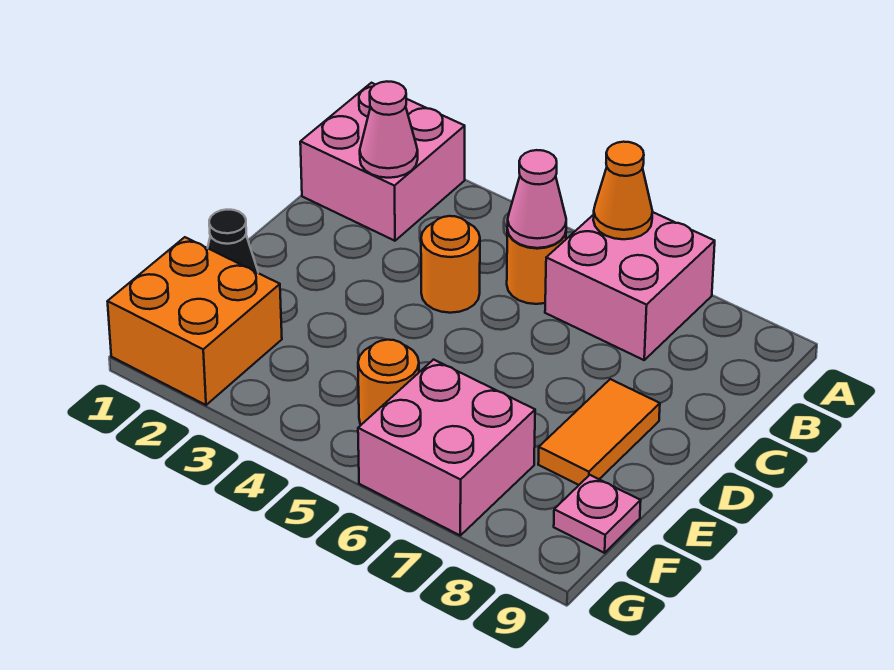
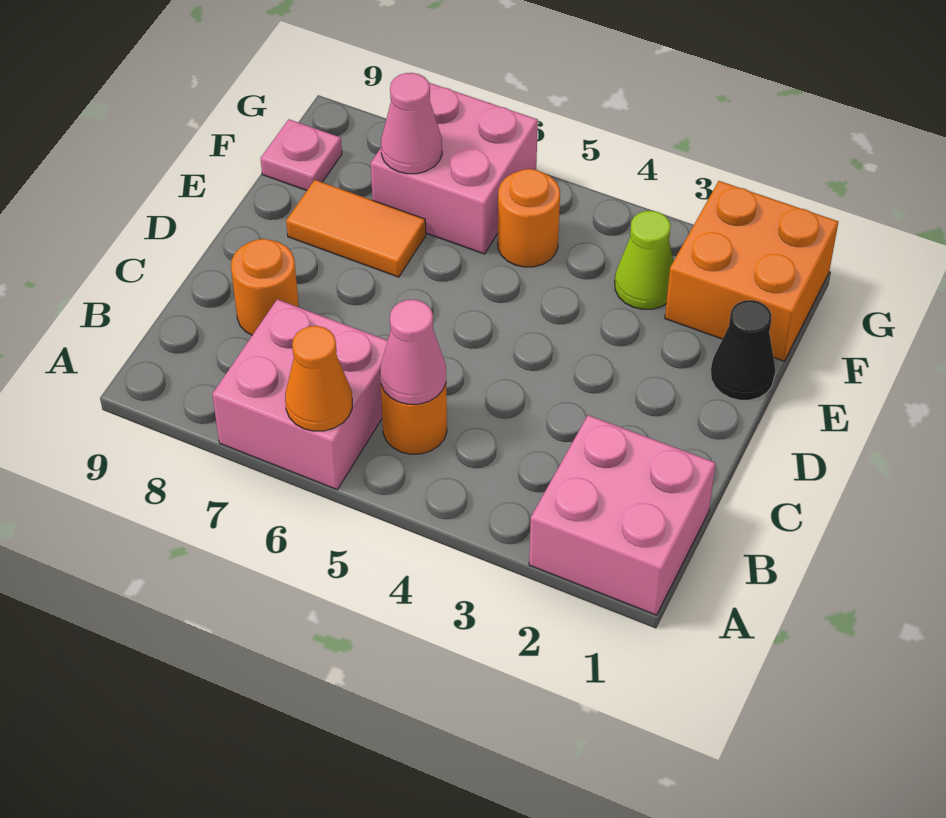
pink cone B2 level 2 -> pink cone F7 level 2
orange round brick C4 level 1 -> orange round brick C8 level 1
orange tile D8:E8 level 1 -> orange tile E7:E8 level 1
none -> lime cone F3 level 1

